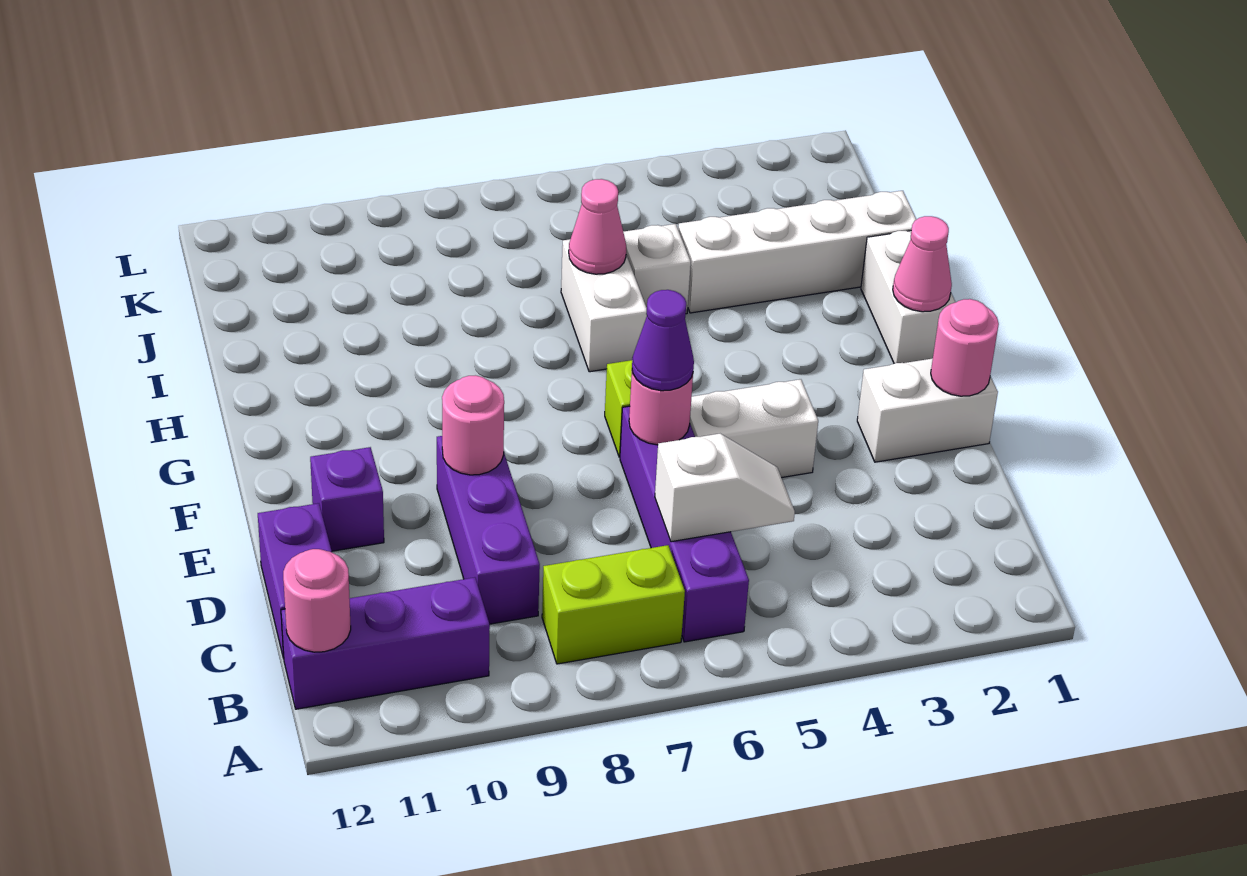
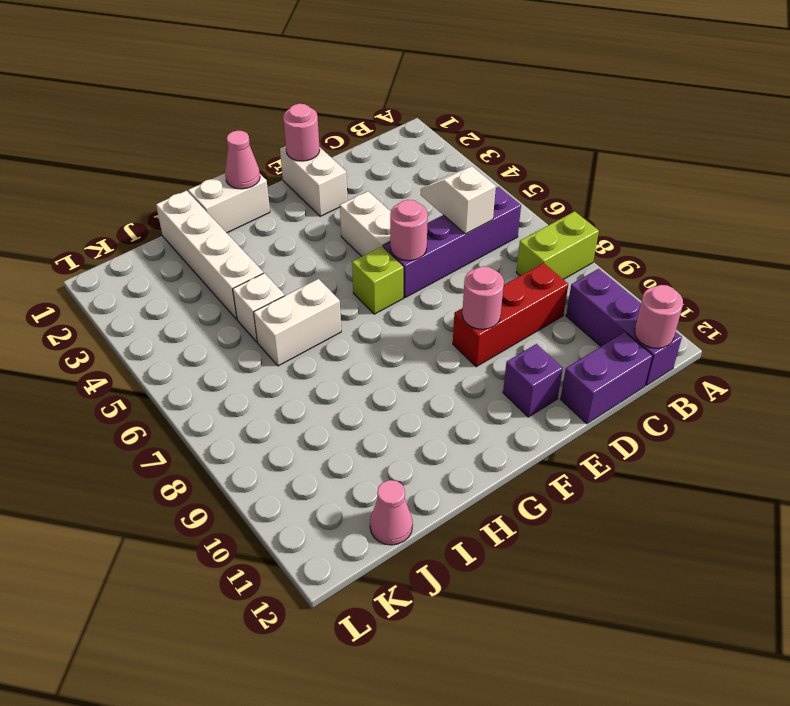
lime brick B7:B8 level 1 -> lime brick A8:B8 level 1
purple brick C9:E9 level 1 -> red brick C9:E9 level 1
purple cone E6 level 3 -> none
pink cone I6 level 2 -> pink cone J12 level 1

